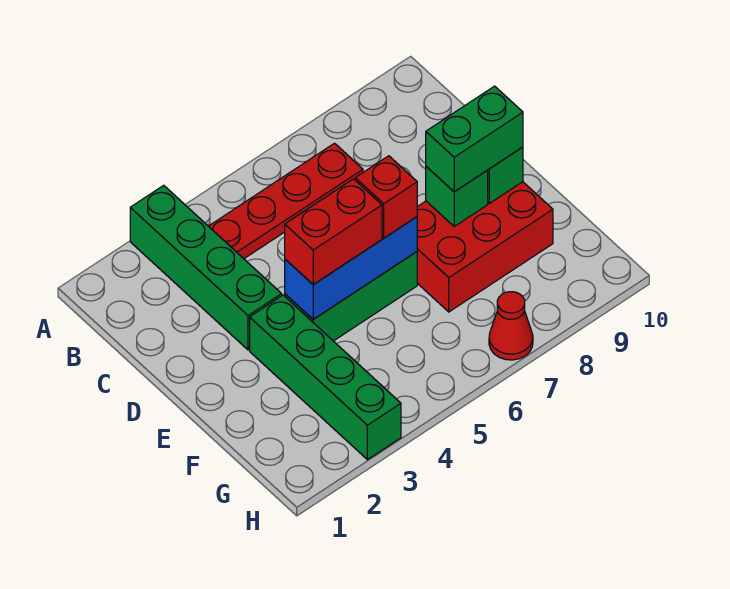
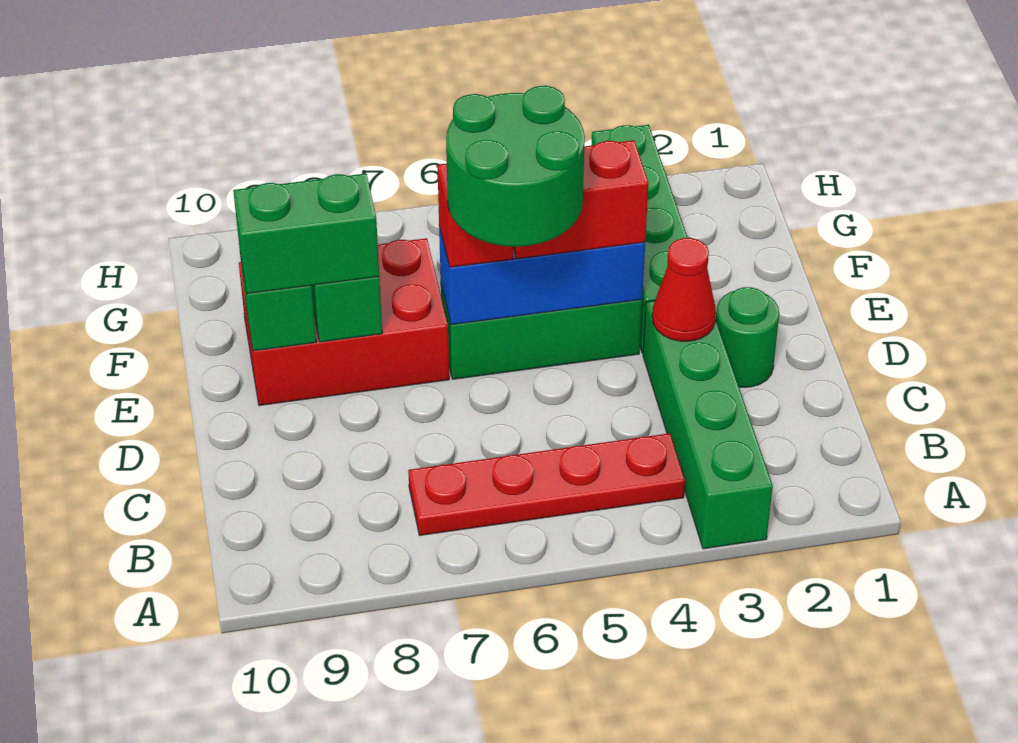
none -> green round brick D2 level 1
none -> green round brick D5:E6 level 4
red cone H7 level 1 -> red cone D3 level 2

